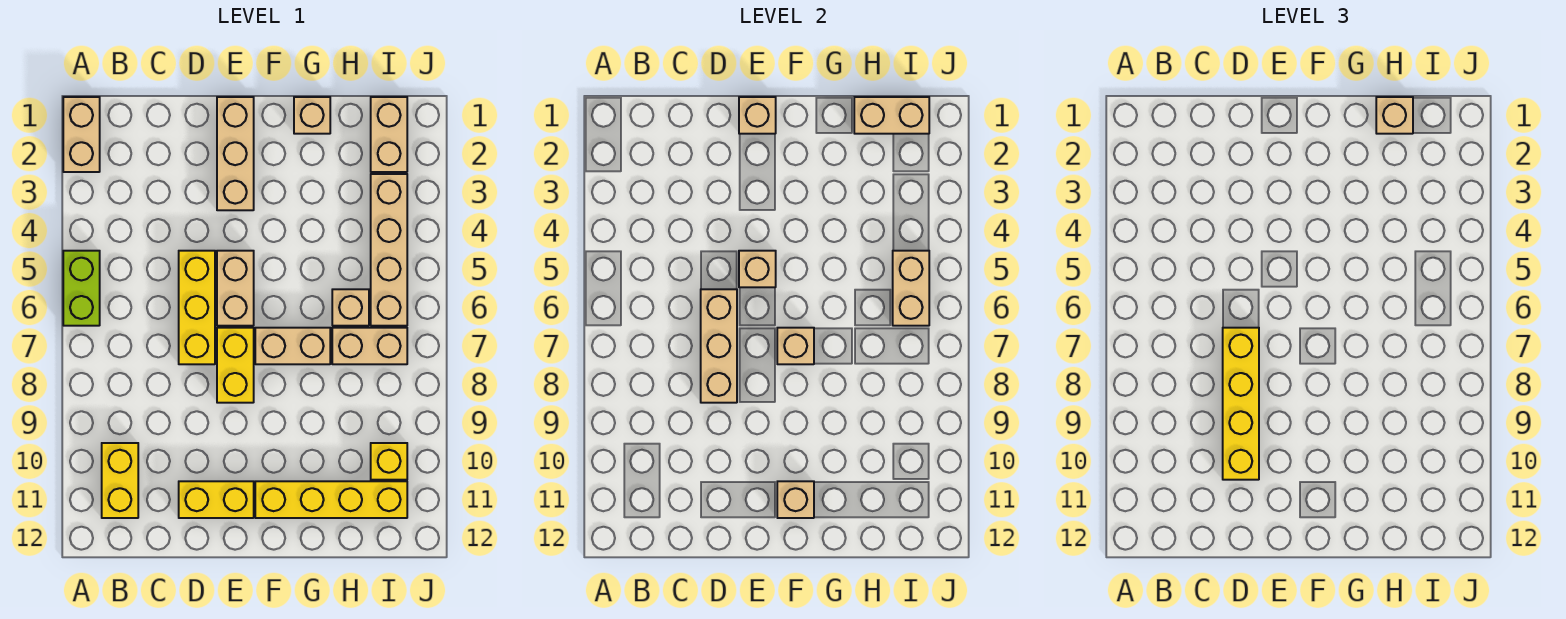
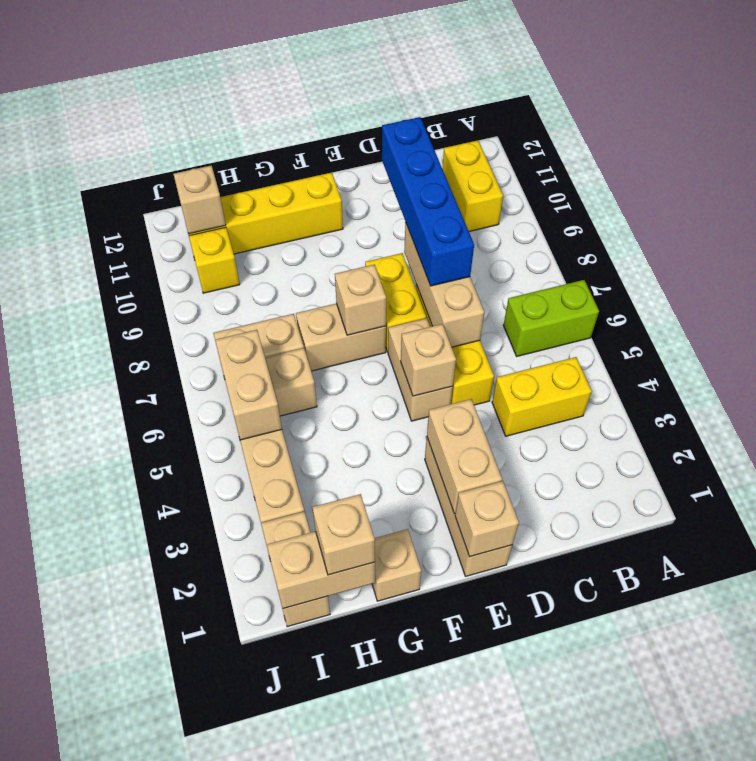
tan brick A1:A2 level 1 -> tan brick E2:E3 level 2
lime brick A5:A6 level 1 -> lime brick A6:B6 level 1
yellow brick D7:D10 level 3 -> blue brick D7:D10 level 3
yellow brick D11:E11 level 1 -> yellow brick B4:C4 level 1
tan brick F11 level 2 -> tan brick I11 level 2

